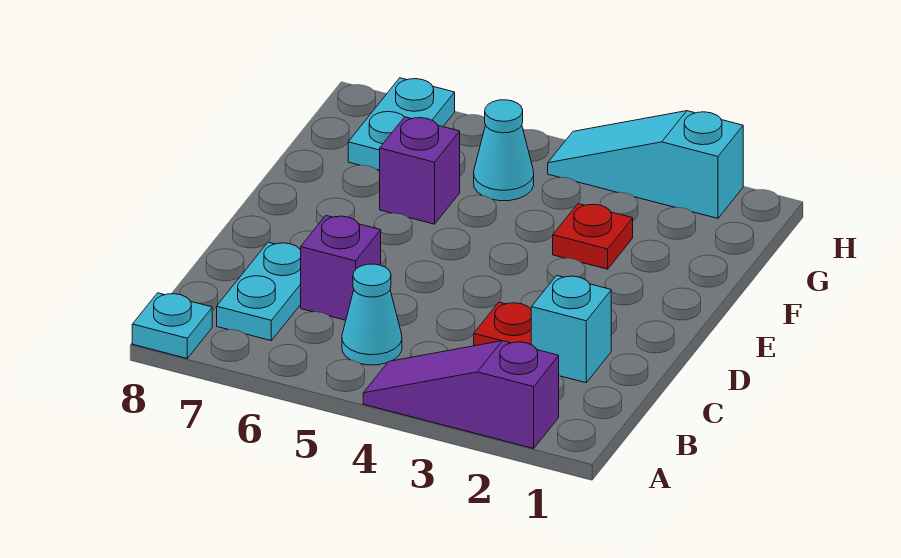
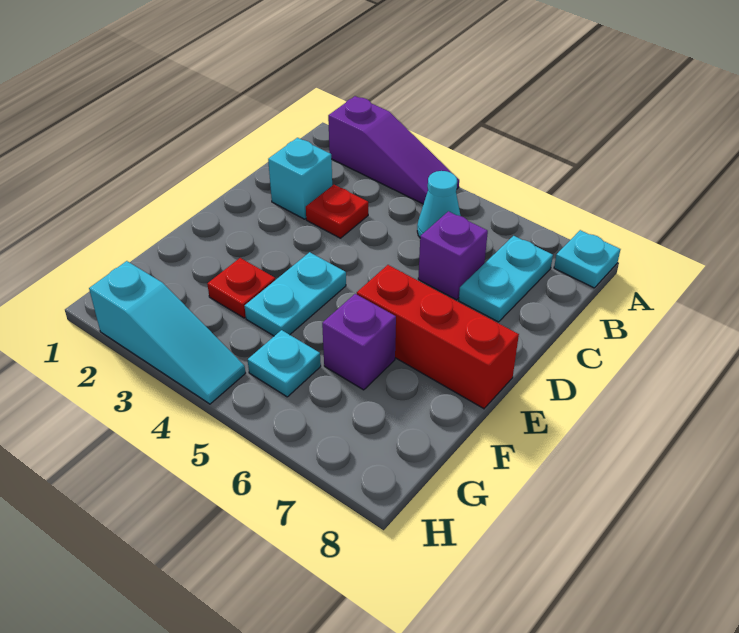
none -> red brick E6:E8 level 1
cyan cone G5 level 1 -> cyan plate G5 level 1
cyan plate G7:H7 level 1 -> cyan plate E4:F4 level 1

